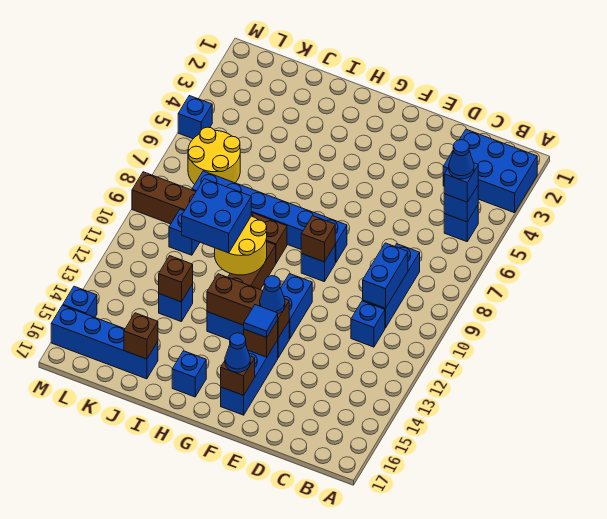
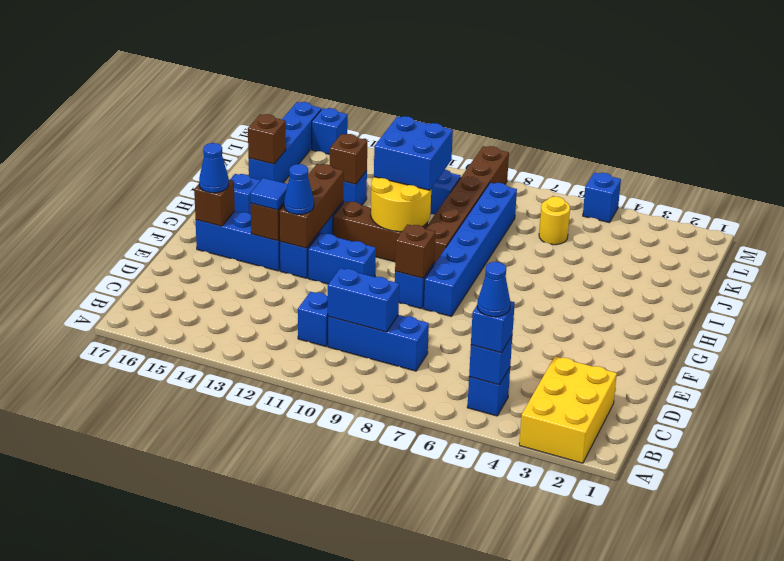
blue brick A2:C3 level 1 -> yellow brick A2:C3 level 1
yellow round brick K6:L7 level 1 -> yellow round brick K6 level 1

